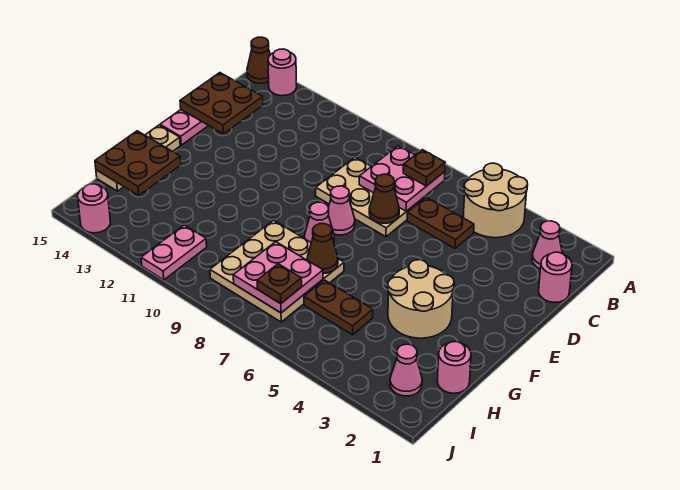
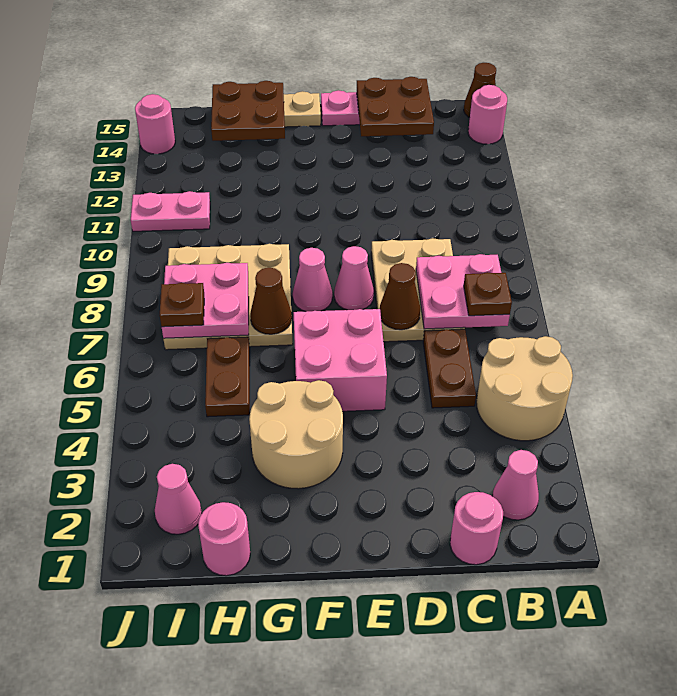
none -> pink brick E5:F6 level 1

